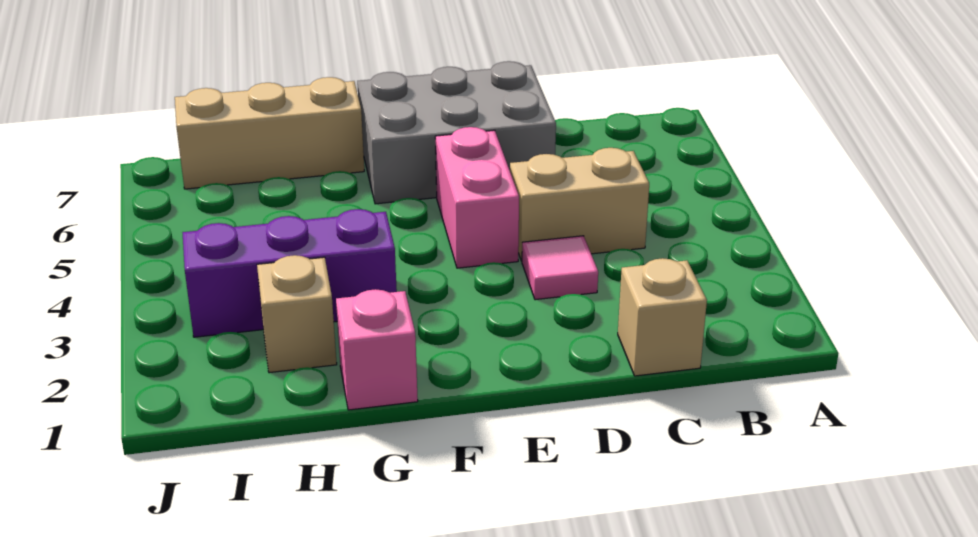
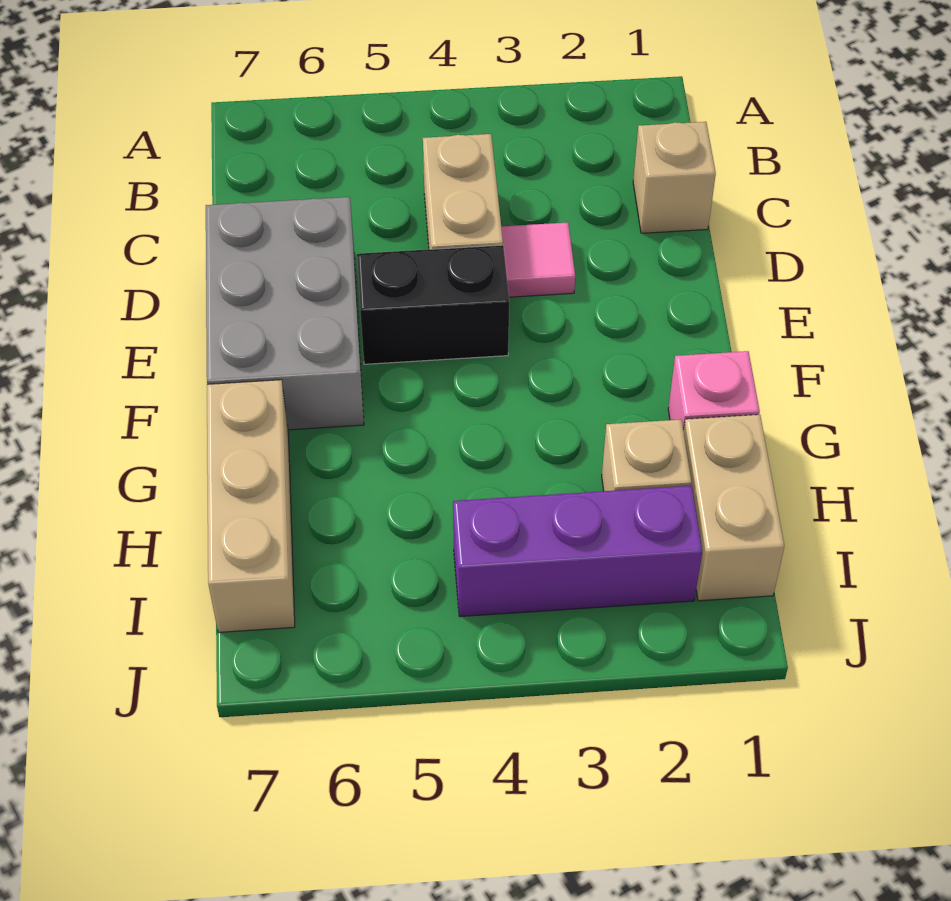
pink brick E4:E5 level 1 -> black brick E4:E5 level 1
purple brick G3:I3 level 1 -> purple brick I2:I4 level 1
none -> tan brick H1:I1 level 1

